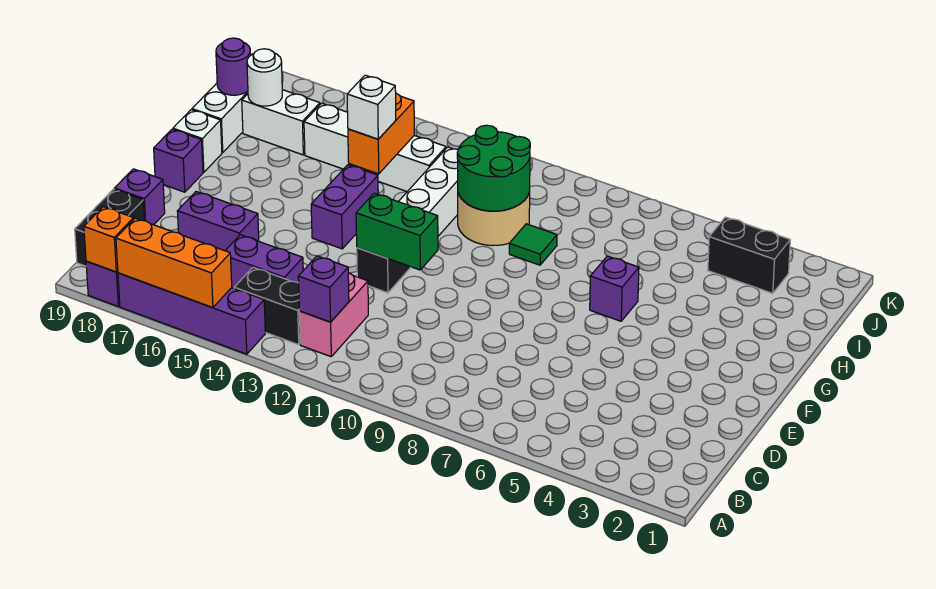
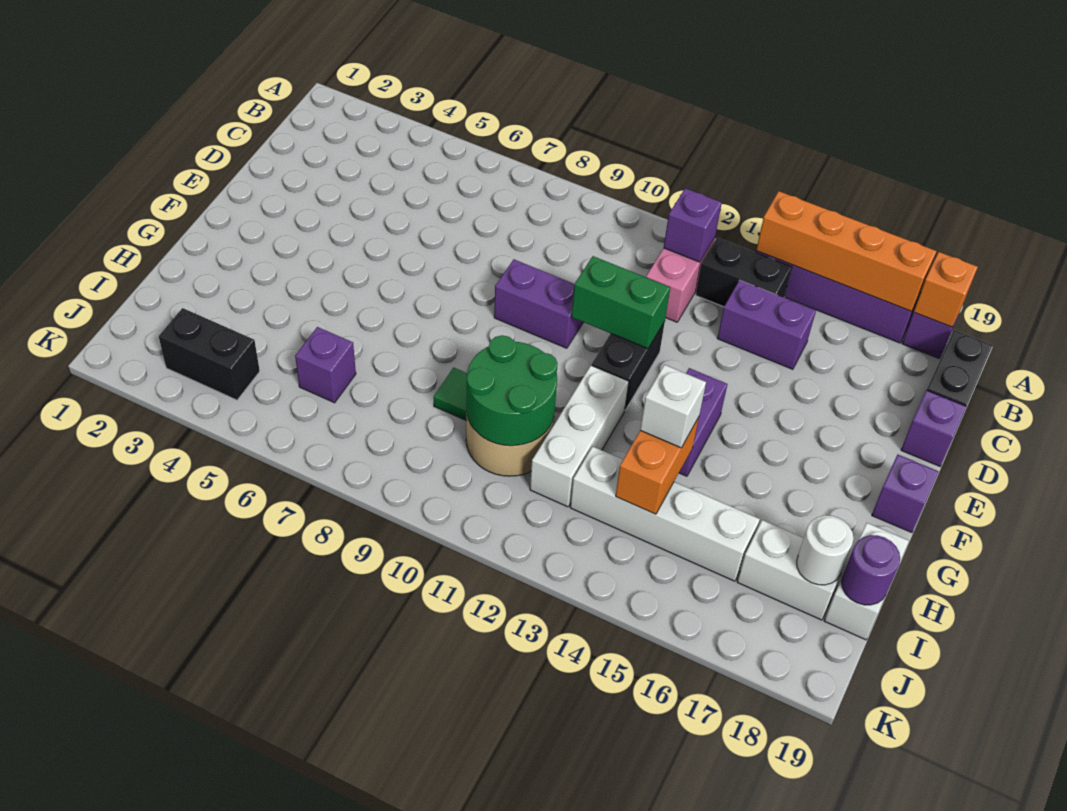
orange brick A15:A17 level 2 -> orange brick A14:A17 level 2
purple brick D16:D17 level 1 -> purple brick E9:E10 level 1
purple brick G6 level 1 -> purple brick I6 level 1
white brick G19 level 1 -> none

